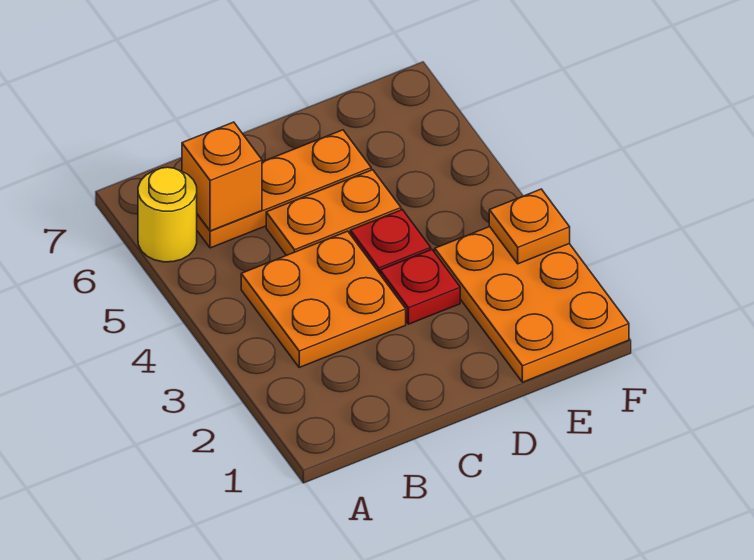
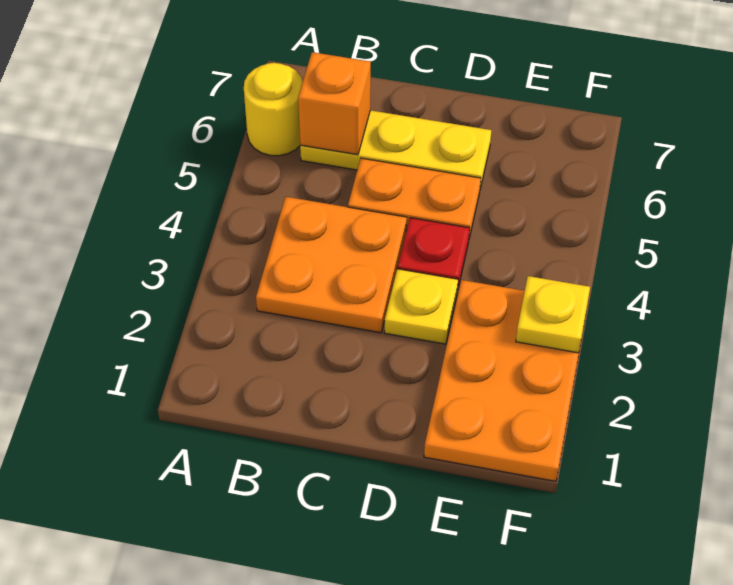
orange plate B6:D6 level 1 -> yellow plate B6:D6 level 1
red plate D3 level 1 -> yellow plate D3 level 1
orange plate F3 level 2 -> yellow plate F3 level 2

